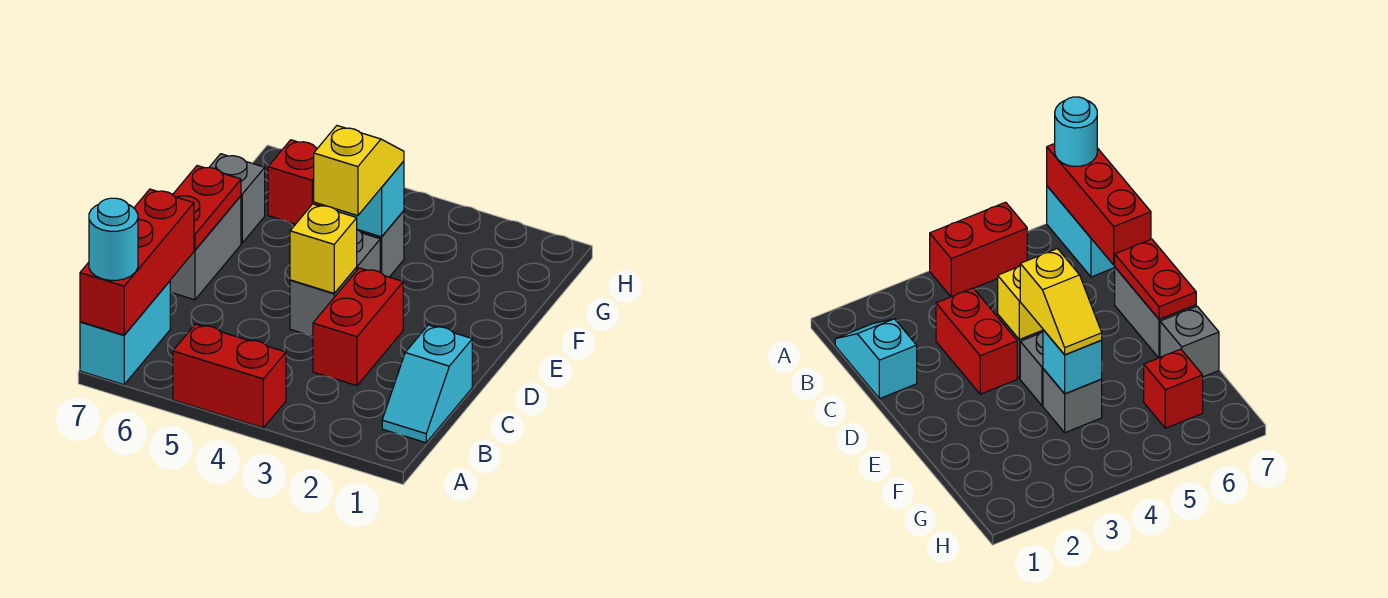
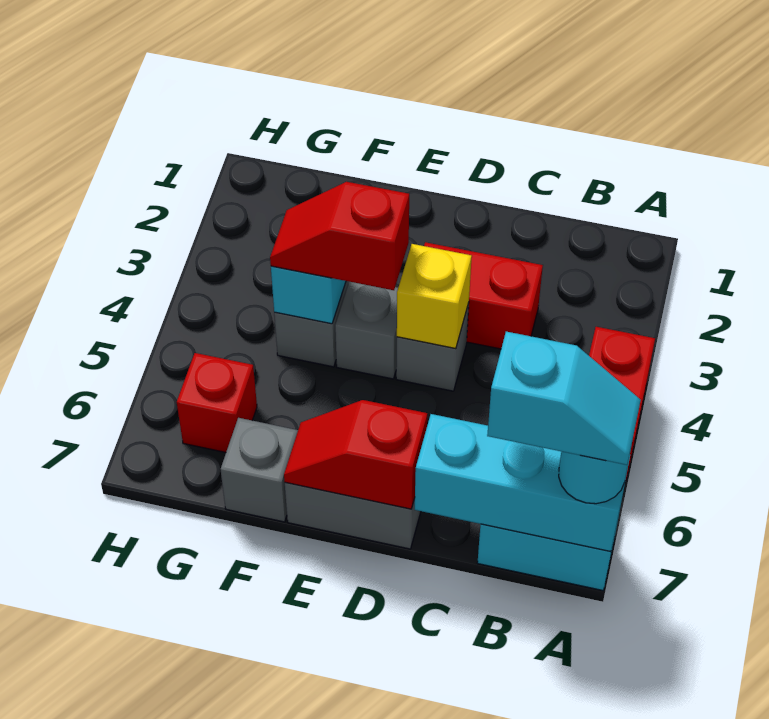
red brick A7:C7 level 2 -> cyan brick A7:C7 level 2
cyan slope B1:C1 level 1 top C -> cyan slope A7:B7 level 4 top B
red plate D7:E7 level 2 -> red slope D7:E7 level 2 top D
yellow slope E4:F4 level 3 top E -> red slope E4:F4 level 3 top E

